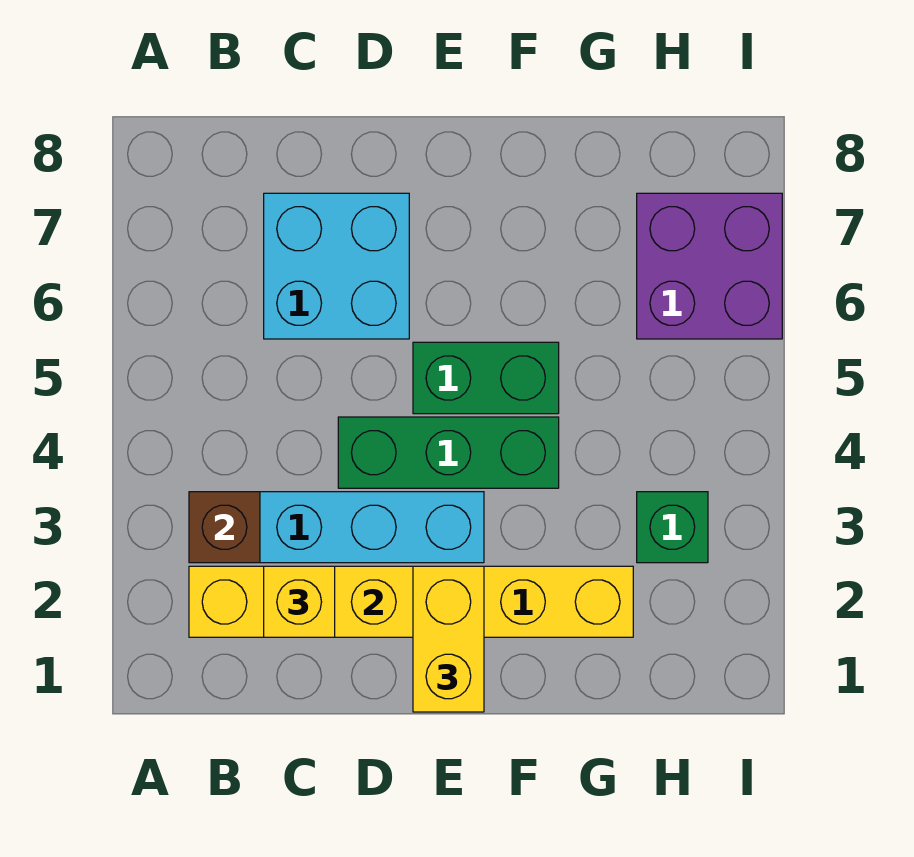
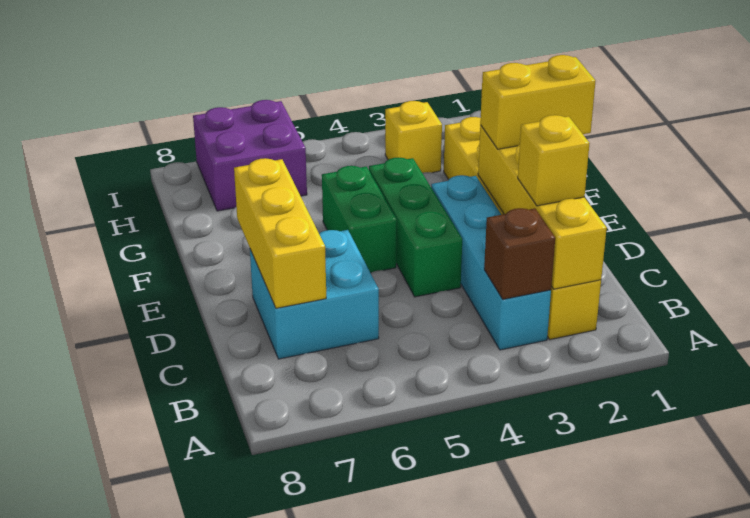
none -> yellow brick C7:E7 level 2
green brick H3 level 1 -> yellow brick H3 level 1

